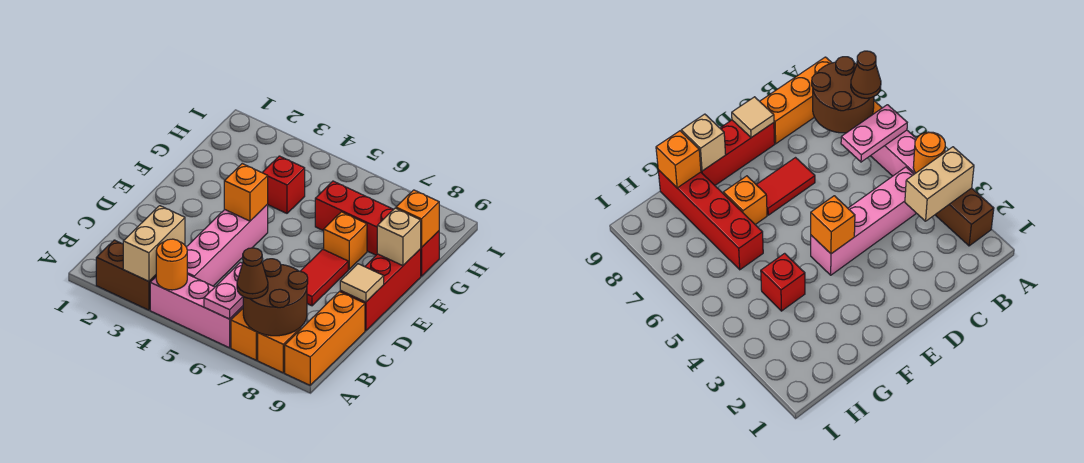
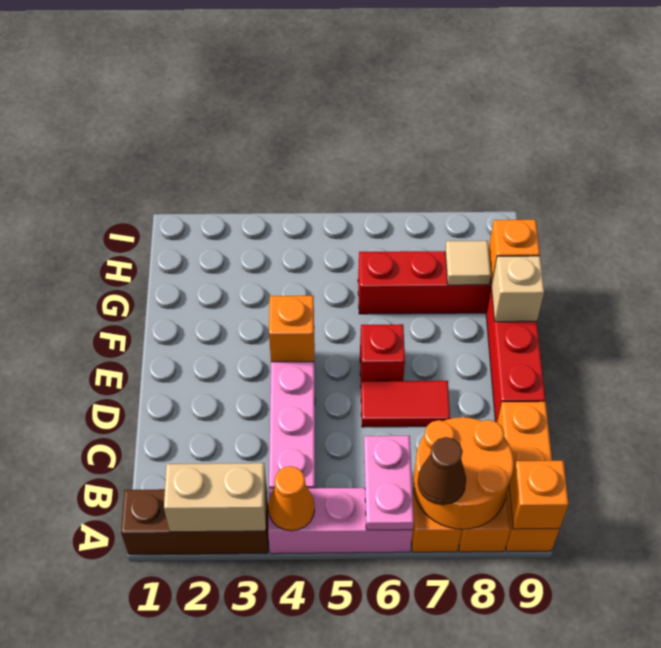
brown brick A2:A3 level 1 -> brown brick A1:A3 level 1
tan brick A3:B3 level 2 -> tan brick A2:A3 level 2
orange round brick A4 level 2 -> orange cone A4 level 2
brown round brick A7:B8 level 2 -> orange round brick A7:B8 level 2
red tile D7:E7 level 1 -> red tile D6:D7 level 1
tan tile D9 level 2 -> tan tile G8 level 2
orange brick F7 level 1 -> orange brick A9 level 2
red brick G4 level 1 -> red brick E6 level 1

